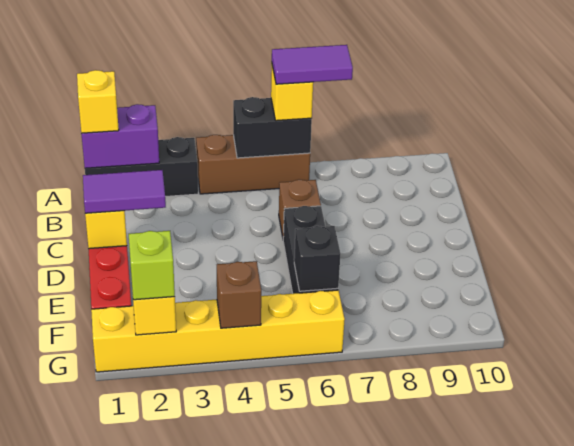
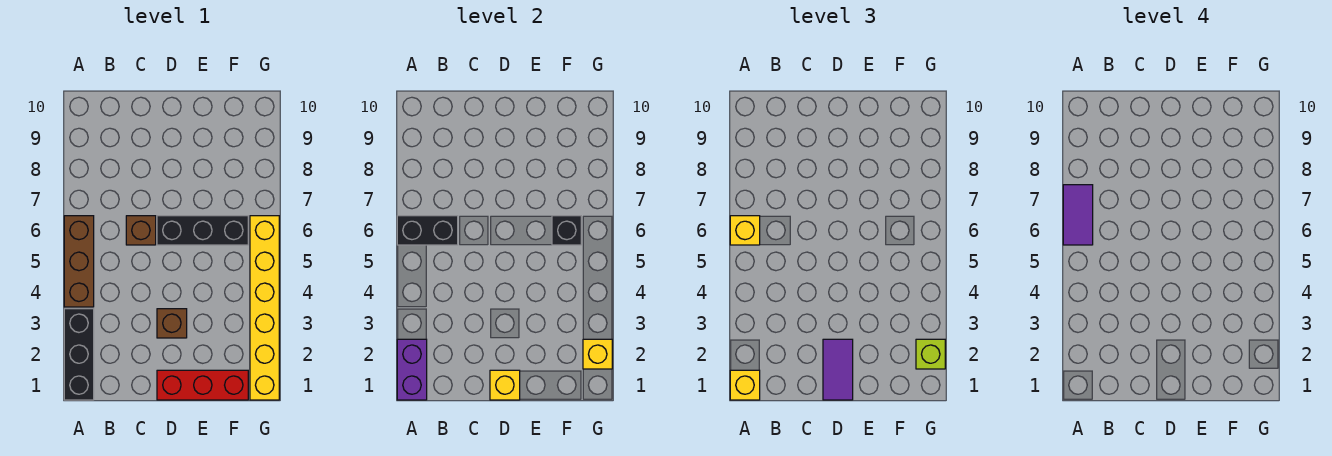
black brick A5:A6 level 2 -> black brick A6:B6 level 2
brown brick G4 level 2 -> brown brick D3 level 1

